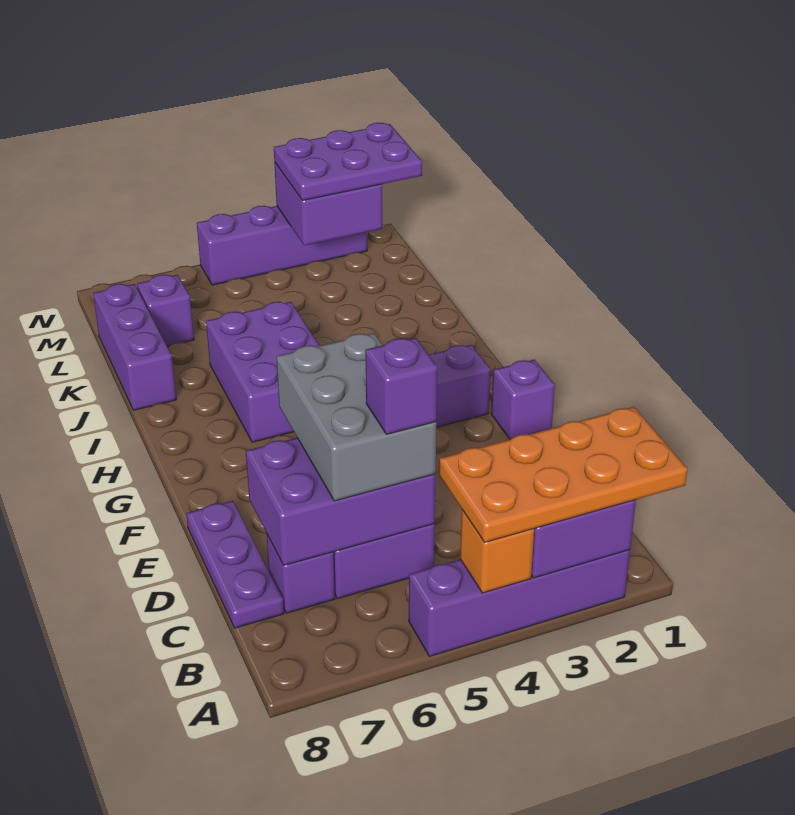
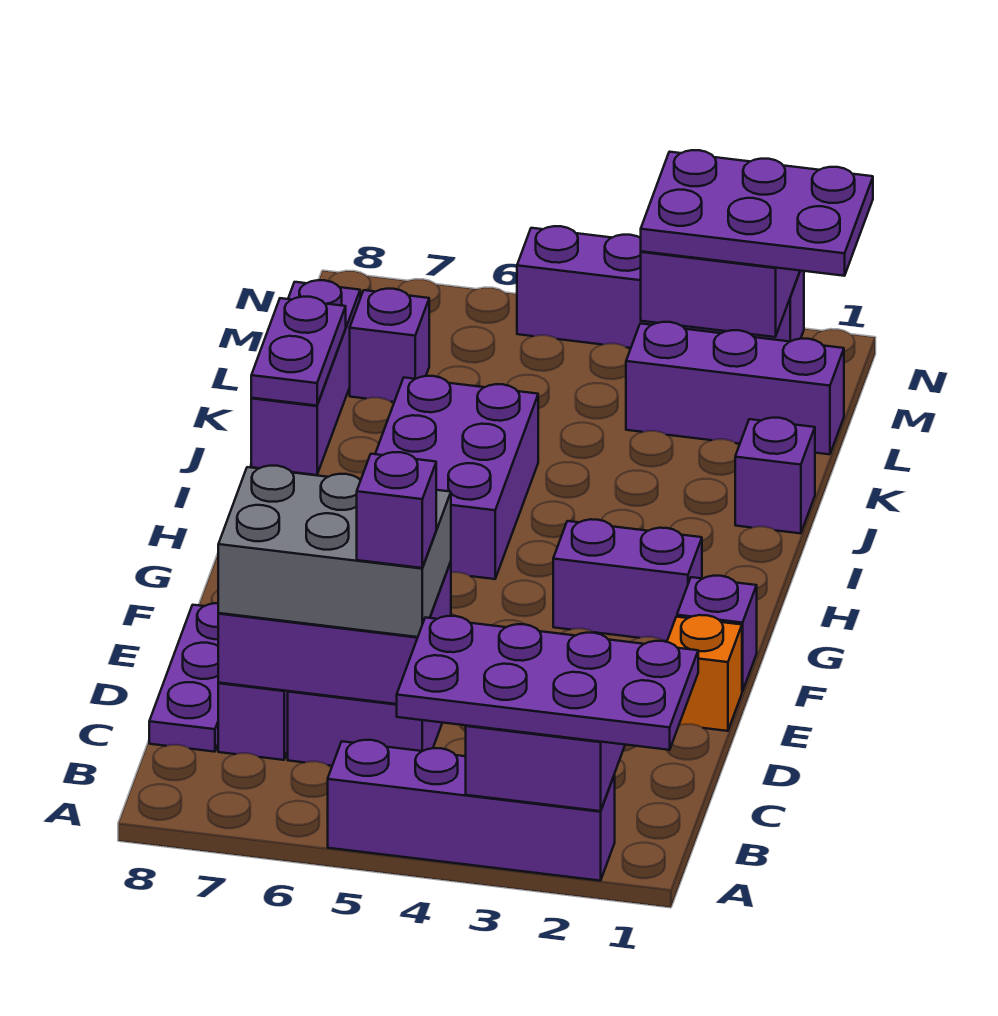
orange plate A1:B4 level 3 -> purple plate A1:B4 level 3
orange brick A4 level 2 -> orange brick E1 level 1
grey brick C5:E6 level 3 -> grey brick C5:D7 level 3
none -> purple brick J1 level 1
none -> purple plate J8:K8 level 2
none -> purple brick L1:L3 level 1

